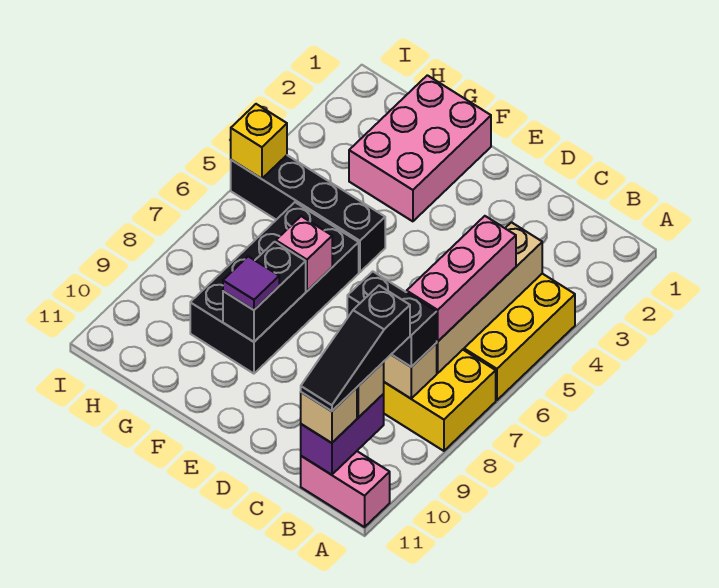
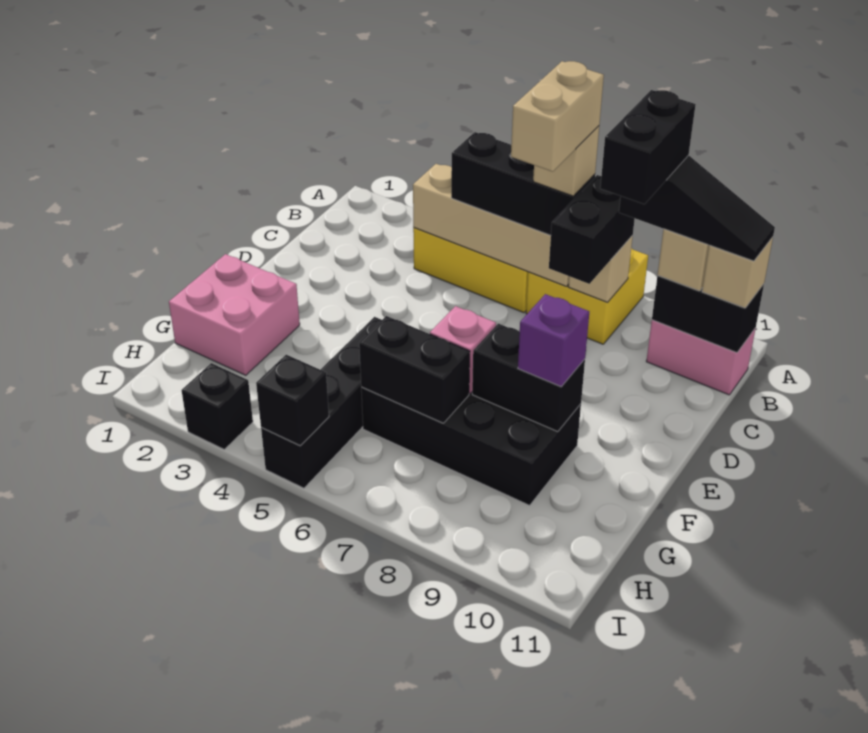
pink brick A11:B11 level 1 -> pink brick B10:B11 level 1
pink brick B5:B7 level 3 -> black brick B5:B7 level 3
none -> tan brick B7 level 4
none -> tan brick B7:C7 level 5
none -> black brick B9:C9 level 5
purple brick B10:B11 level 2 -> black brick B10:B11 level 2
pink brick F1:G3 level 1 -> pink brick F1:G2 level 1
purple tile F9 level 3 -> purple brick F9 level 3
none -> black brick G6:G7 level 2
none -> black brick I3 level 1
yellow brick I5 level 2 -> black brick I5 level 2

